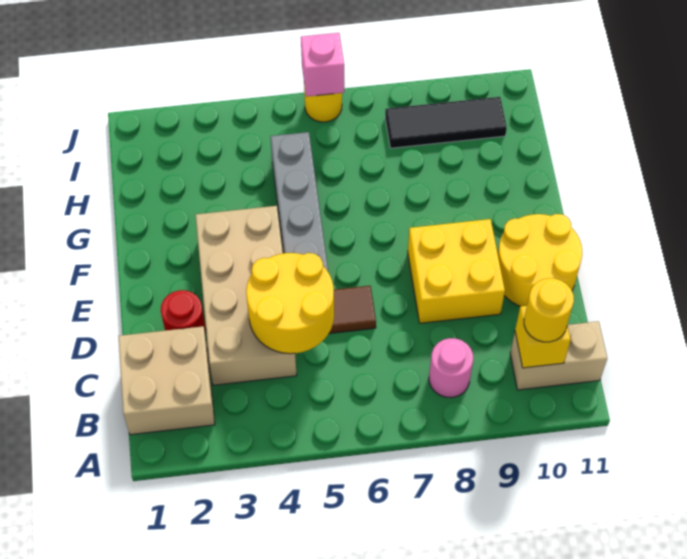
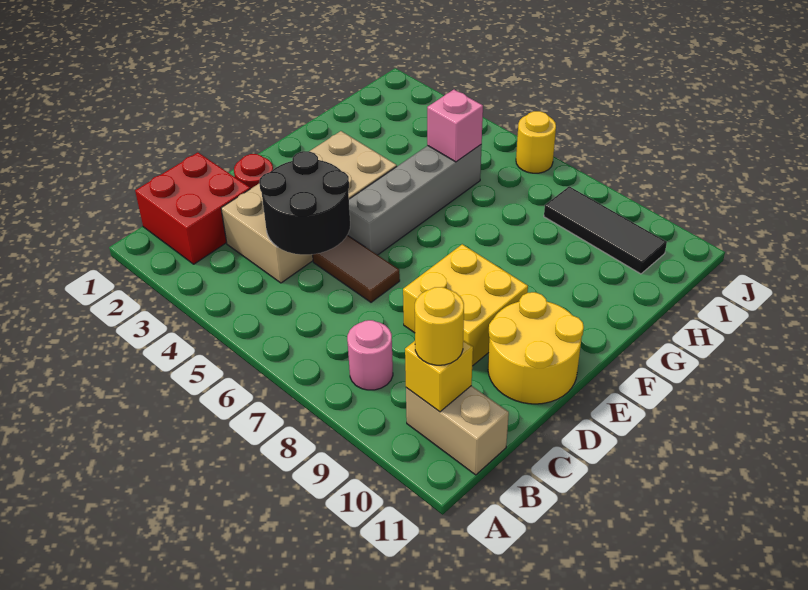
tan brick B1:C2 level 1 -> red brick B1:C2 level 1
yellow round brick C4:D5 level 2 -> black round brick C4:D5 level 2
pink brick J6 level 2 -> pink brick H5 level 2

